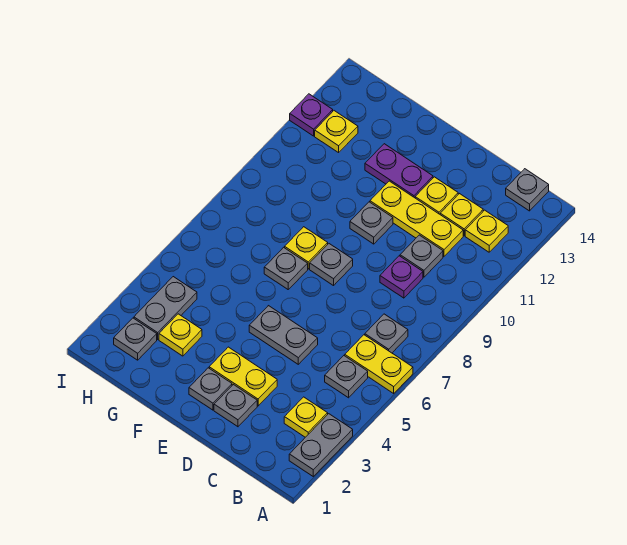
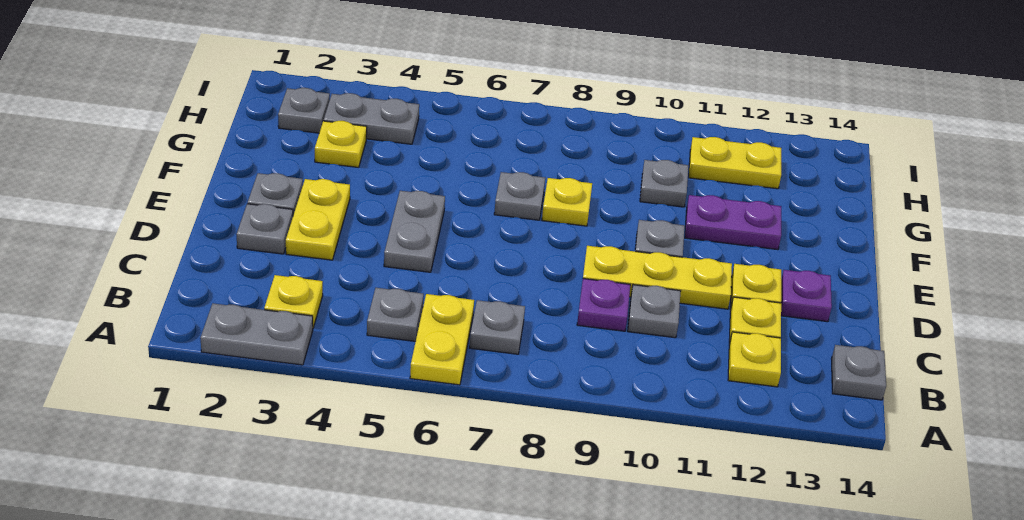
yellow plate C11:E11 level 1 -> yellow plate D9:D11 level 1
grey plate E8 level 1 -> grey plate G10 level 1
purple plate E12:F12 level 1 -> purple plate F11:F12 level 1
yellow plate H12 level 1 -> yellow plate H11:H12 level 1
purple plate I12 level 1 -> purple plate D13 level 1

